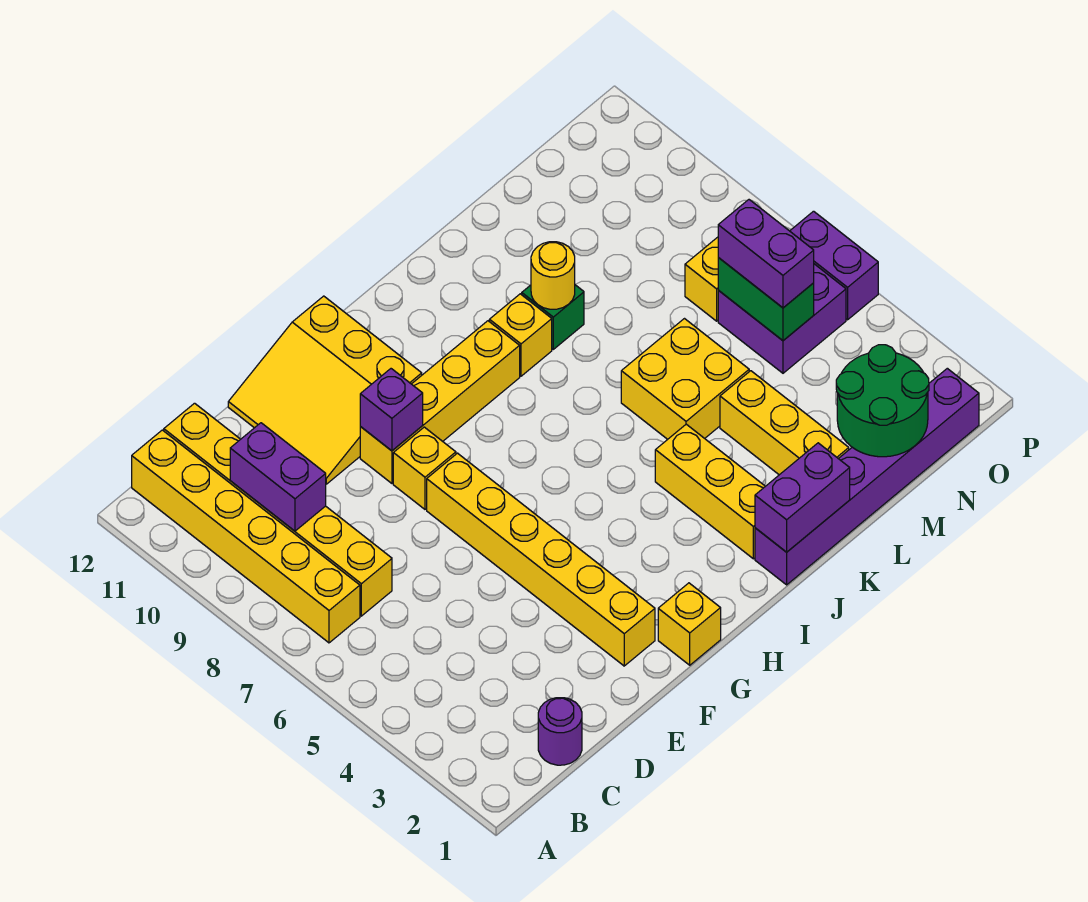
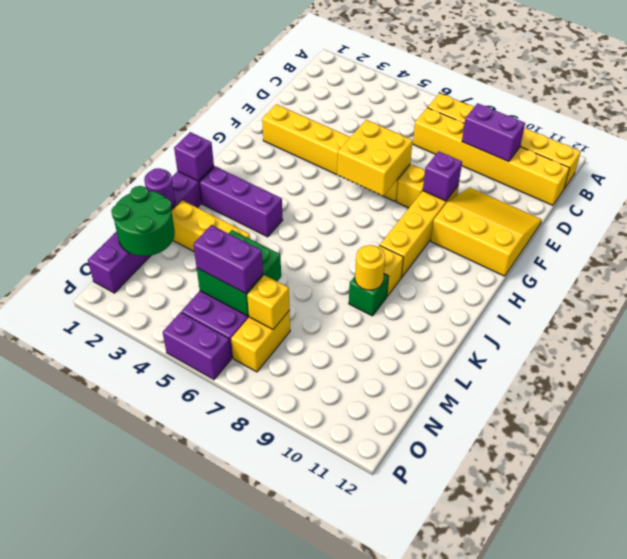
purple round brick C1 level 1 -> purple round brick L1 level 2
yellow brick G1 level 1 -> yellow brick N7 level 2
purple brick J1:K1 level 2 -> purple brick J1 level 2
yellow brick J2:J4 level 1 -> purple brick J2:J4 level 1
yellow brick K5:L6 level 1 -> yellow brick F6:G7 level 2
green brick N5:N6 level 2 -> green brick M5:N6 level 2

